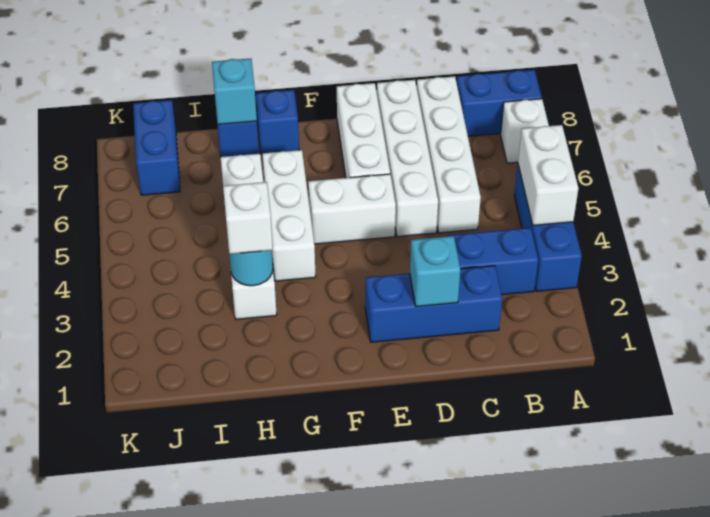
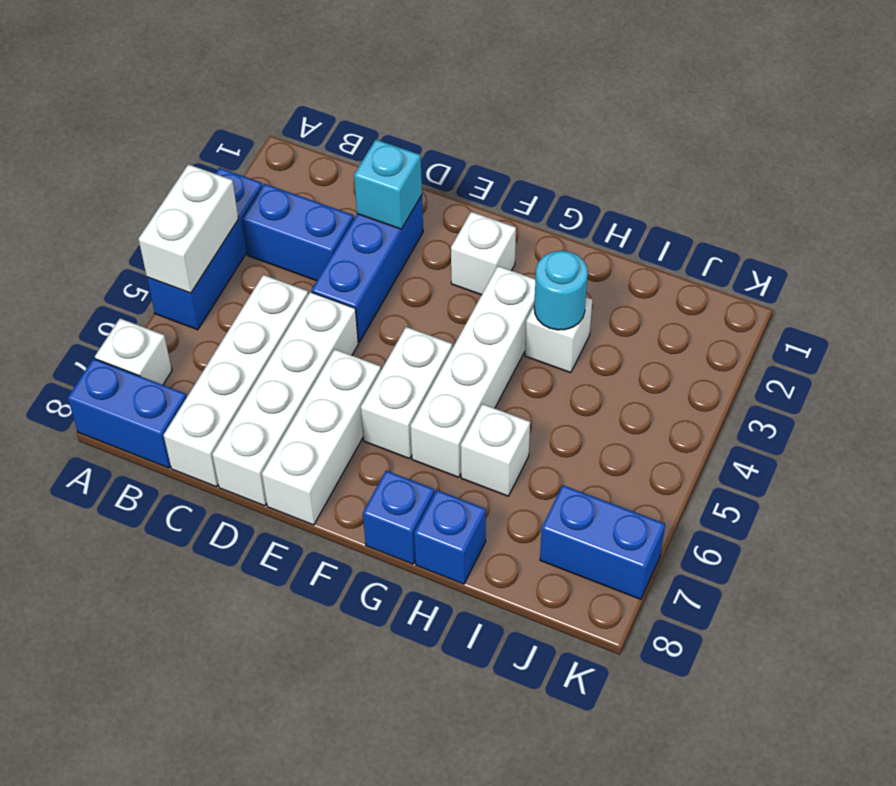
blue brick C2:E2 level 1 -> blue brick D2:D4 level 1
white brick E5:F5 level 1 -> white brick F5:F6 level 1
white brick G4:G6 level 1 -> white brick G3:G6 level 1
white brick H3 level 3 -> white brick F2 level 1
cyan brick H8 level 2 -> none
blue brick J7:J8 level 1 -> blue brick J7:K7 level 1

